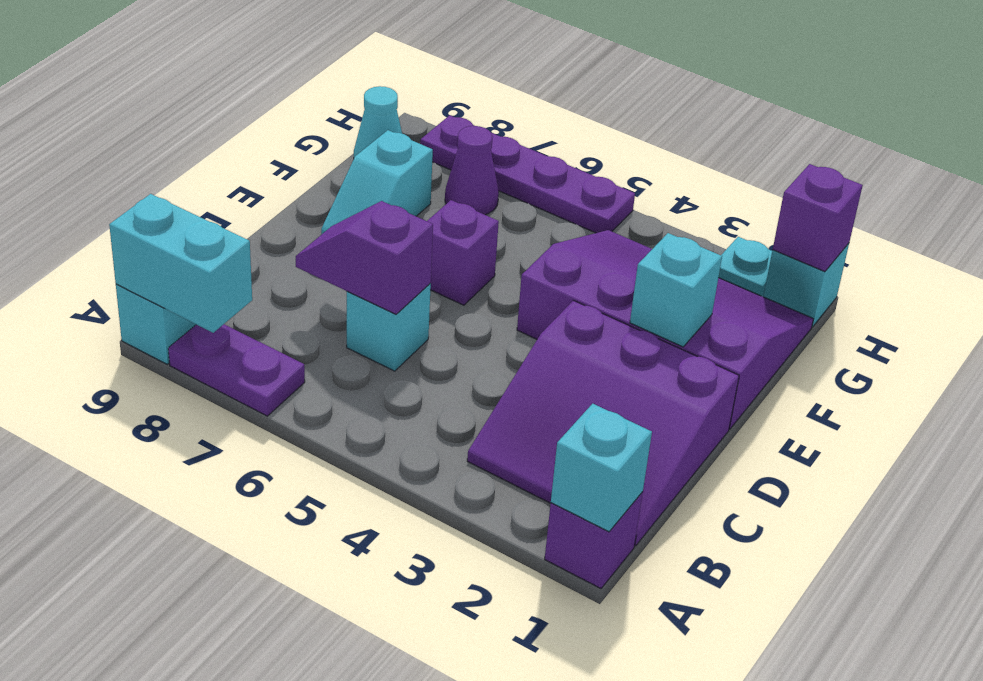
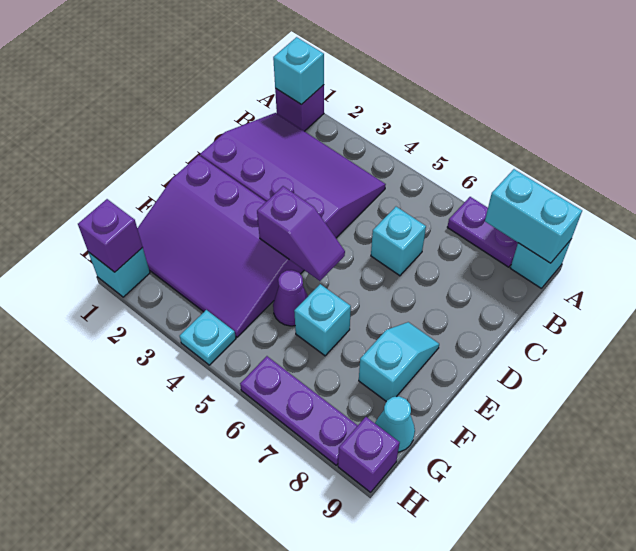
purple slope B1:D3 level 1 top D -> purple slope B1:D4 level 1 top D
purple slope C6:C7 level 2 top 6 -> purple slope E4:E5 level 2 top 4
cyan brick E2 level 2 -> cyan brick F6 level 1
purple brick E6 level 1 -> purple brick H9 level 1
purple cone G7 level 1 -> purple cone F5 level 1
cyan plate H2 level 1 -> cyan plate H4 level 1
purple plate H5:H8 level 1 -> purple plate H6:H8 level 1

